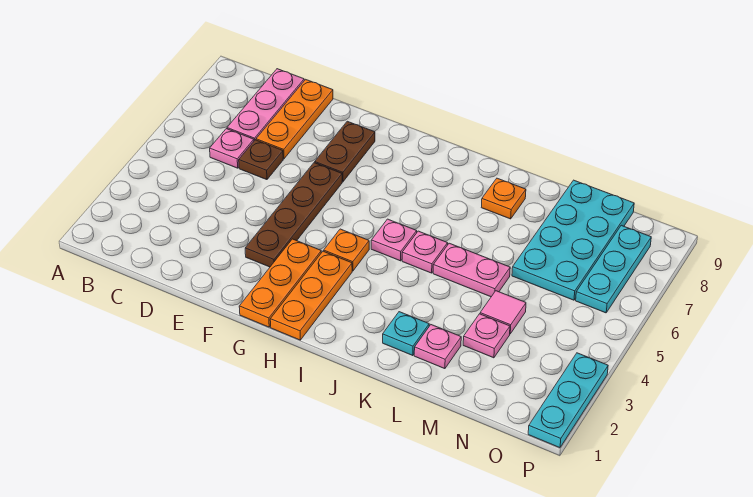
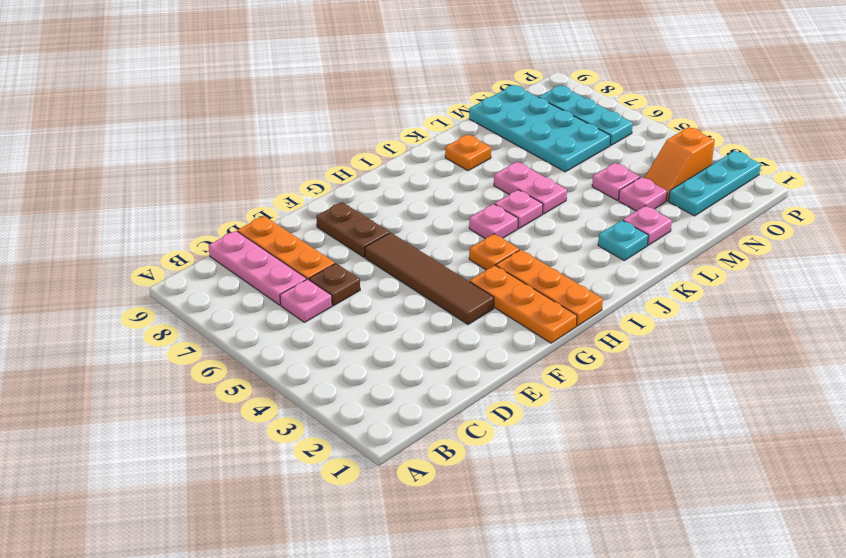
brown plate F3:F6 level 1 -> brown tile F3:F6 level 1
pink plate K5:L5 level 1 -> pink plate K5:K6 level 1
pink tile M4 level 1 -> pink plate M4 level 1
none -> orange slope N3:O3 level 1 top O
cyan plate P1:P3 level 1 -> cyan plate N2:P2 level 1

